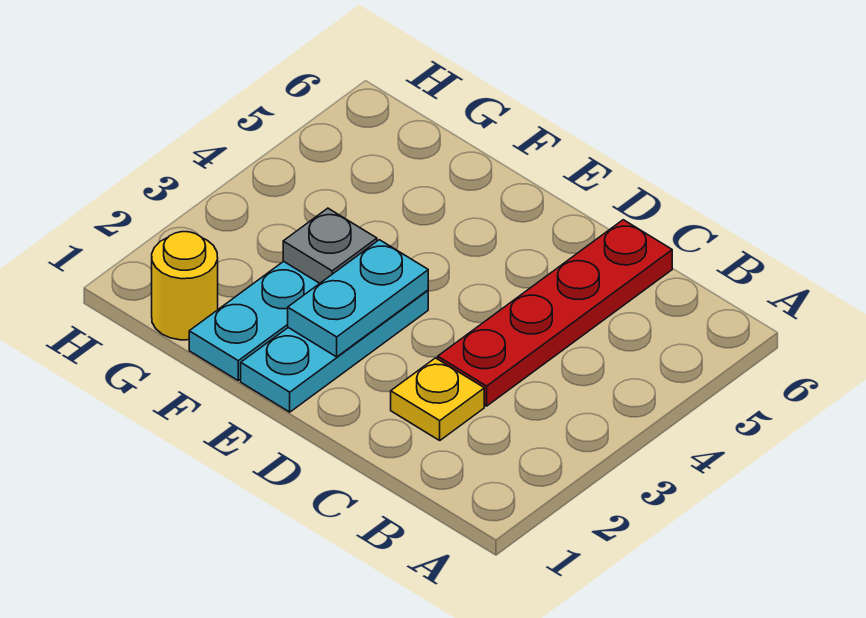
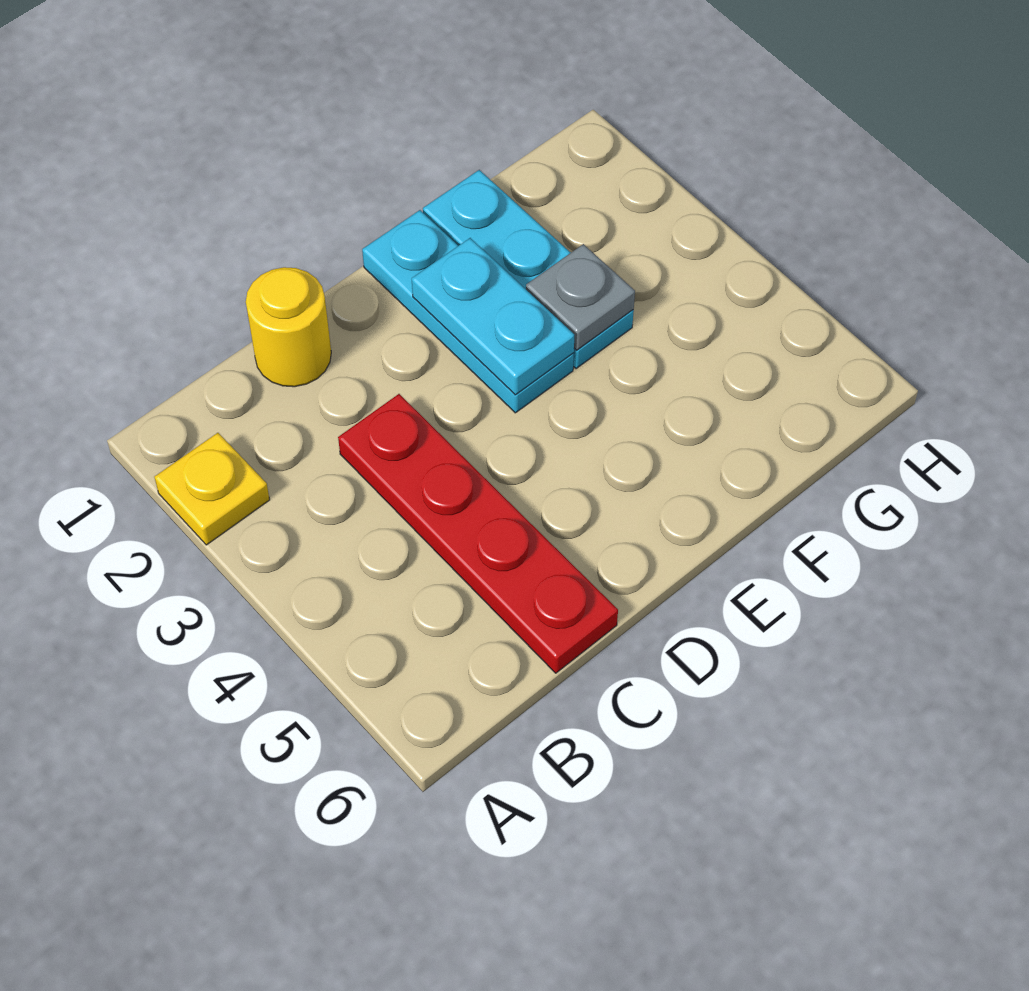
yellow plate C2 level 1 -> yellow plate A2 level 1
yellow round brick G1 level 1 -> yellow round brick C1 level 1

